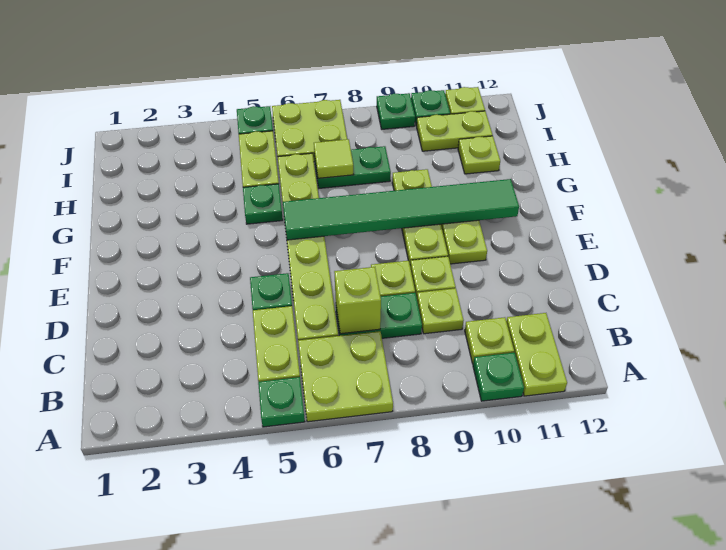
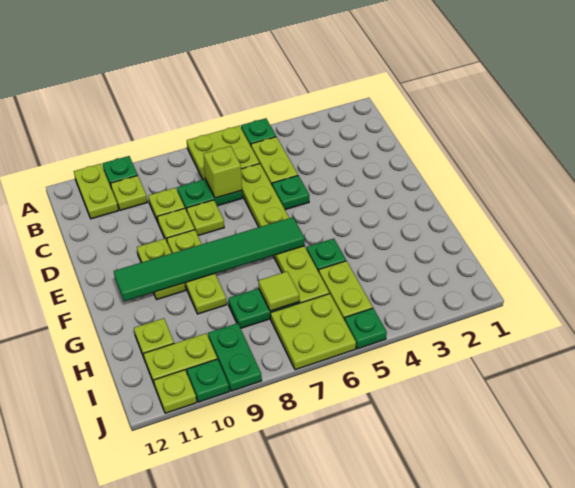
green plate J9 level 1 -> green plate I9:J9 level 1

